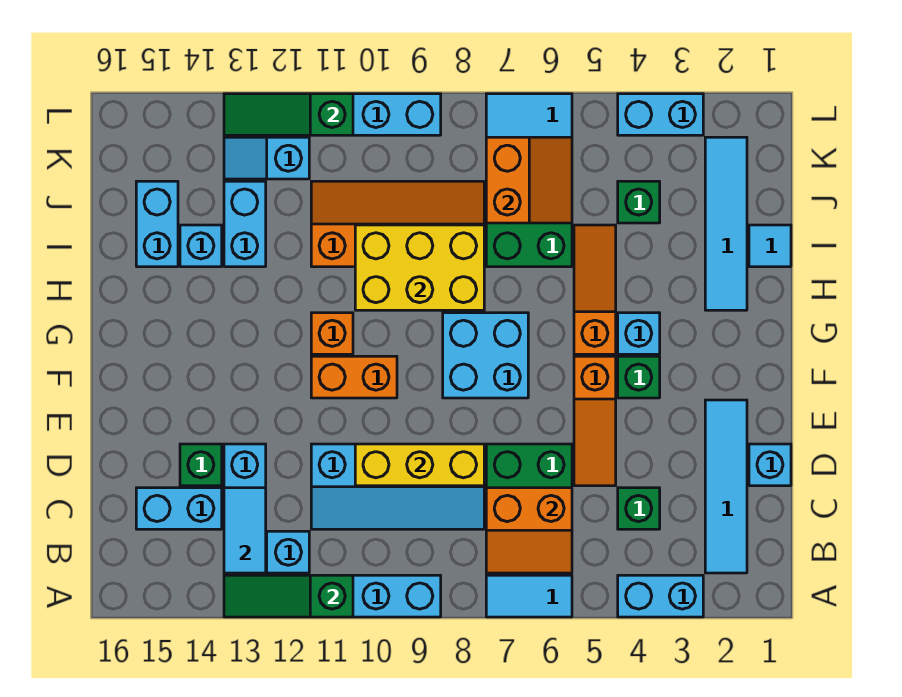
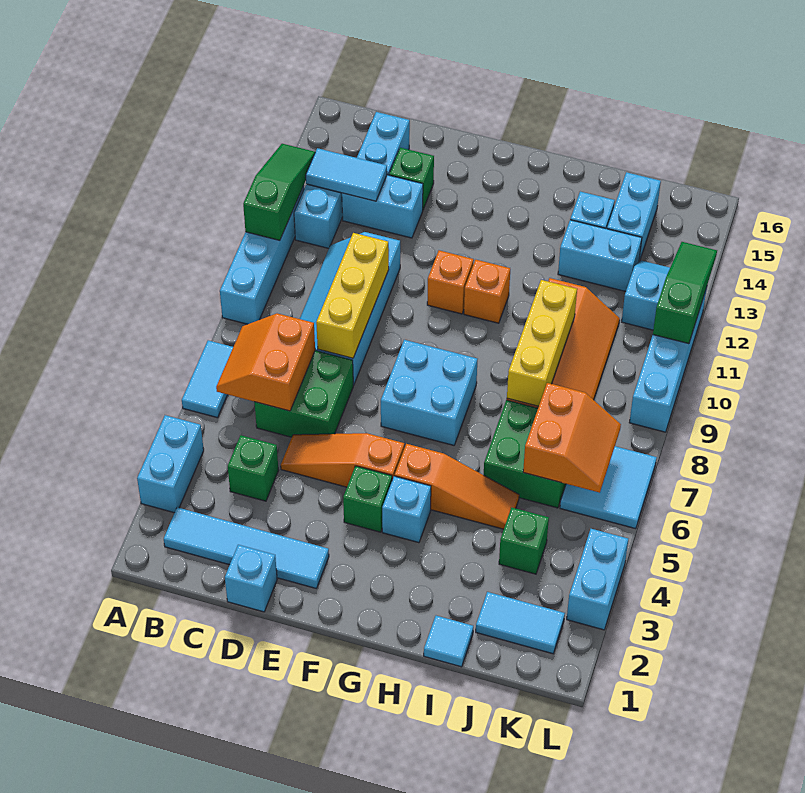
orange brick F10:F11 level 1 -> orange brick F11 level 1
cyan tile H2:K2 level 1 -> cyan tile J2:K2 level 1
yellow brick H8:I10 level 2 -> yellow brick I8:I10 level 2
cyan brick I15:J15 level 1 -> cyan brick J14:J15 level 1
orange slope J6:K7 level 2 top 7 -> orange slope J6:K7 level 2 top J

